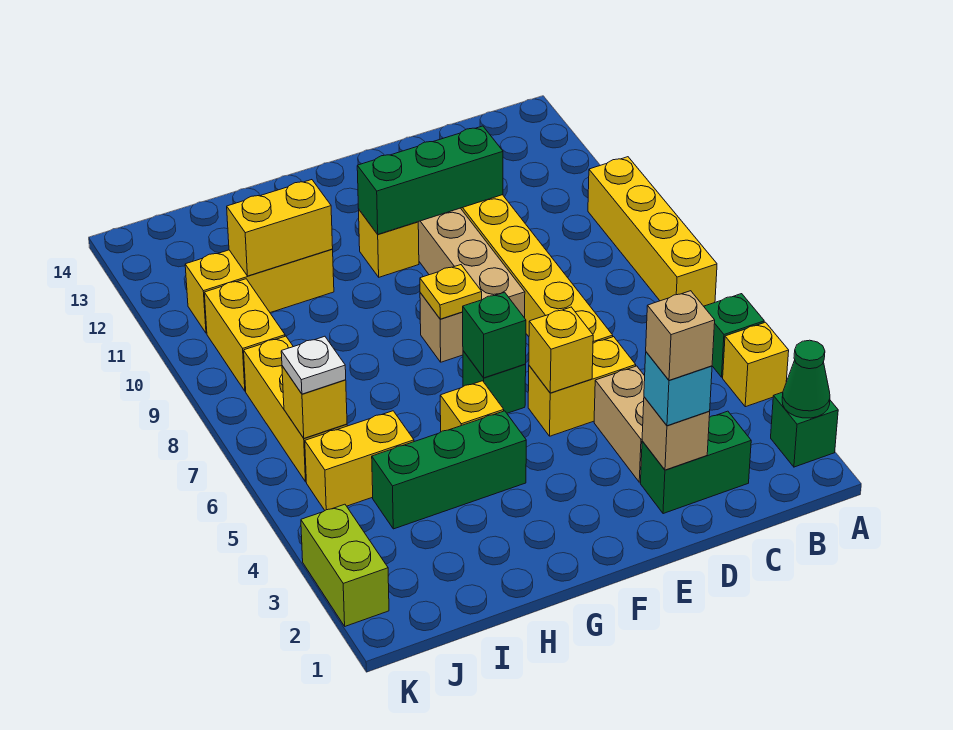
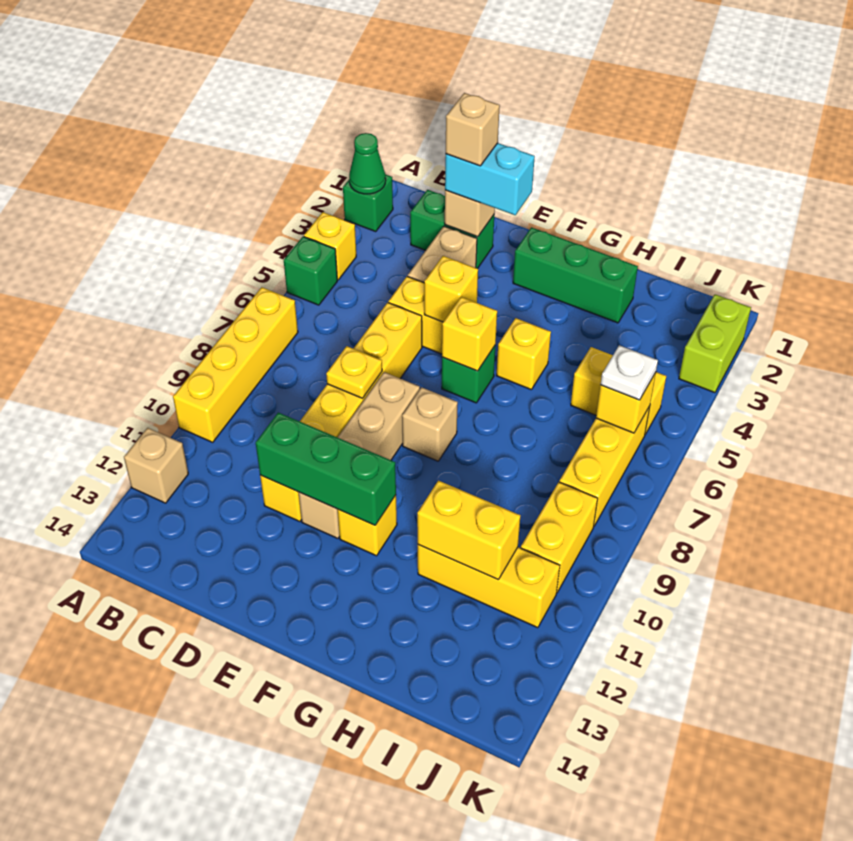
none -> tan brick A12 level 1
cyan brick D2 level 3 -> cyan brick D2:E2 level 3
green brick F6 level 2 -> yellow brick F6 level 2
yellow plate F8 level 2 -> yellow plate D8 level 2
green brick G4:I4 level 1 -> green brick F2:H2 level 1

